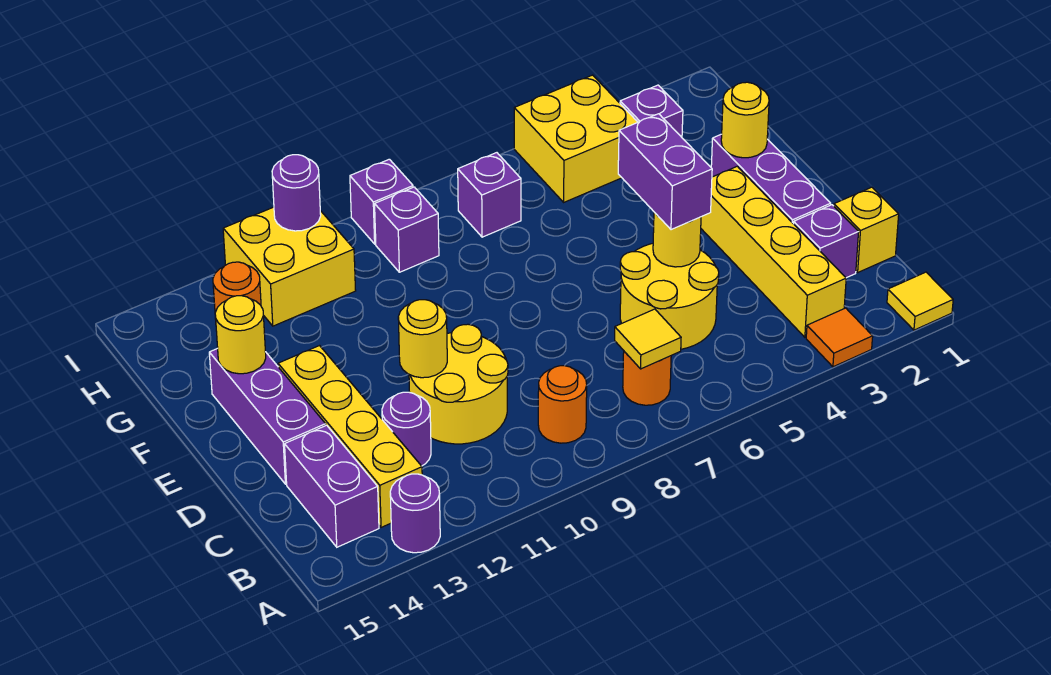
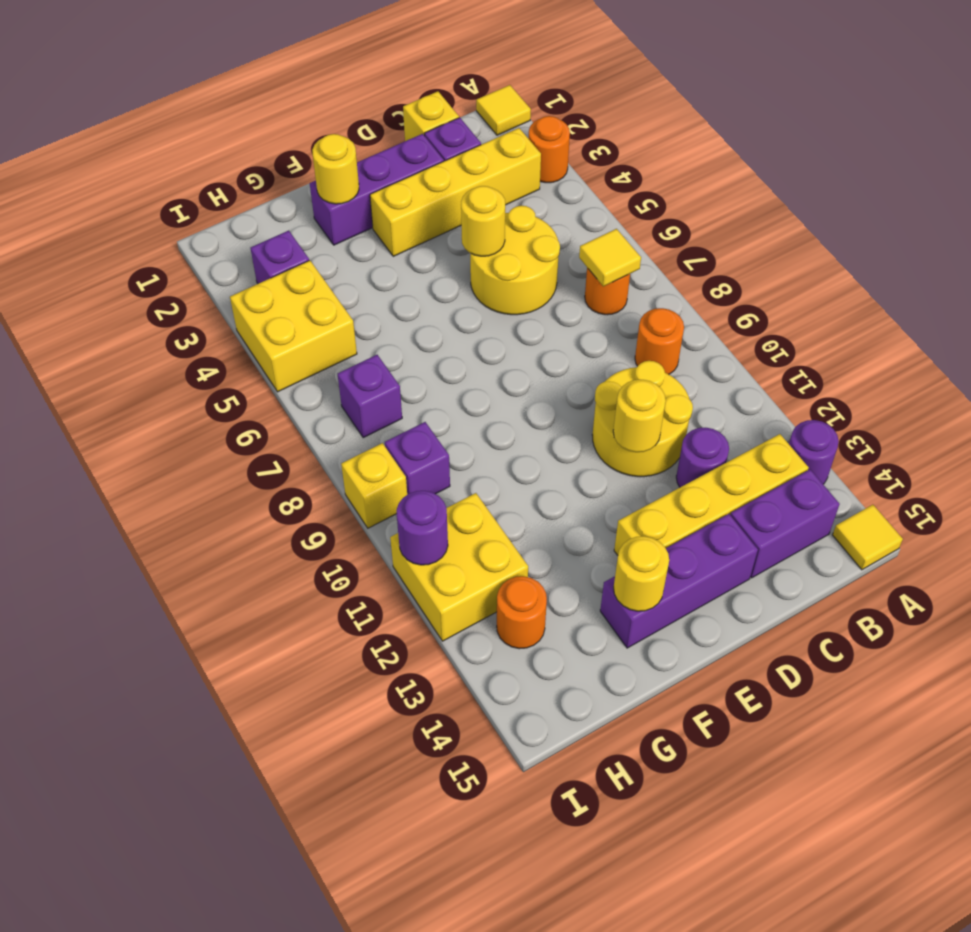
orange tile A3 level 1 -> orange round brick A3 level 1
none -> yellow tile A15 level 1
purple brick D5:E5 level 3 -> none
purple brick I9 level 1 -> yellow brick I9 level 1

